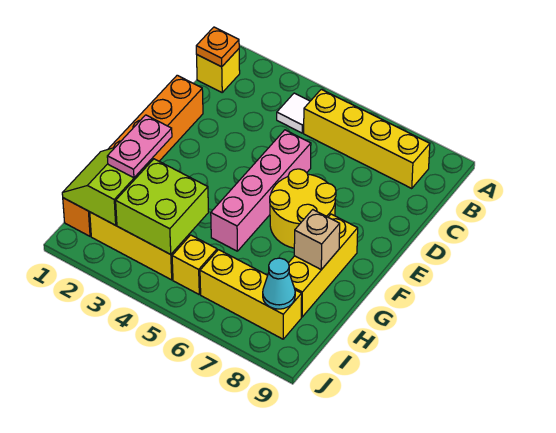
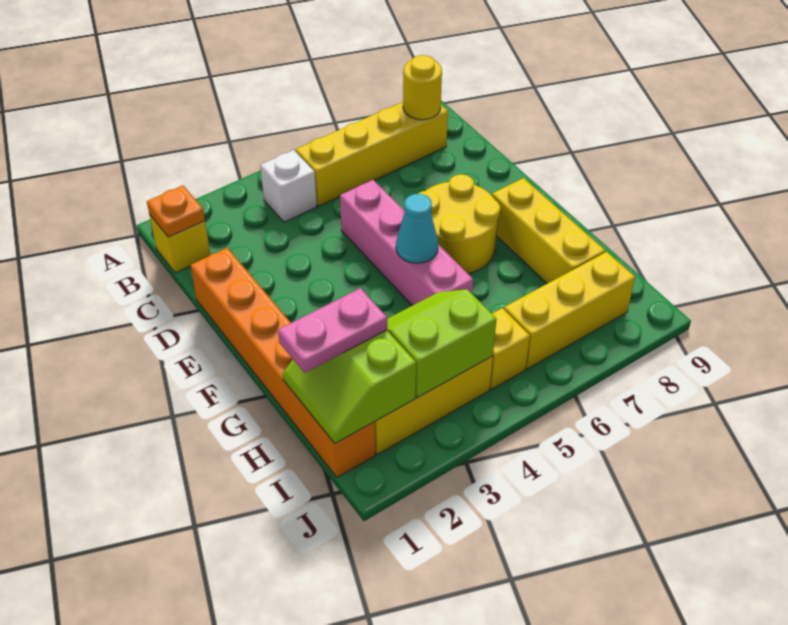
white tile B4 level 1 -> white brick B4 level 1
none -> yellow round brick B8 level 2
pink plate G2:H2 level 3 -> pink plate H1:H2 level 3
tan brick G8 level 2 -> none
lime brick H3:I4 level 2 -> lime slope H3:I4 level 2 top I
cyan cone I8 level 2 -> cyan cone F5 level 2

